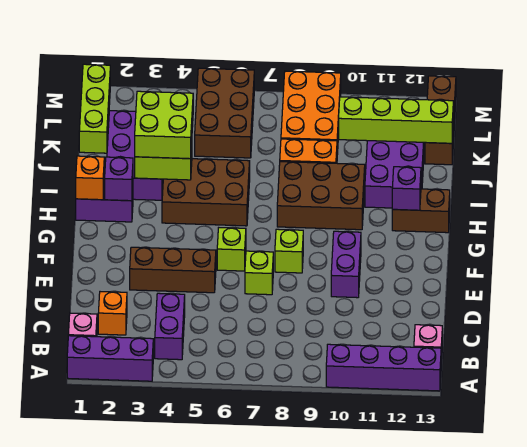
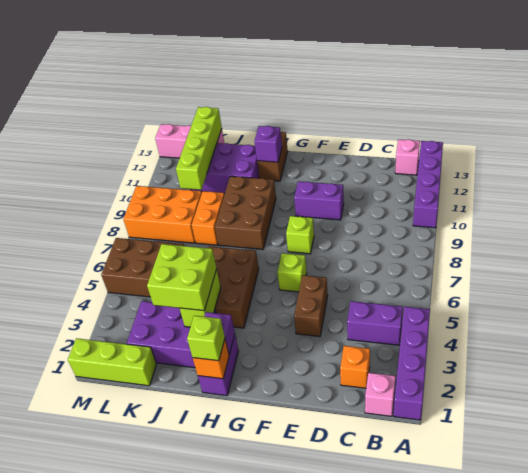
purple brick A1:A3 level 1 -> purple brick A1:A4 level 1
brown brick E3:E5 level 1 -> brown brick E4:E5 level 1
lime brick E7 level 1 -> lime brick H1 level 3
brown brick K13:M13 level 1 -> pink brick K13:M13 level 1

